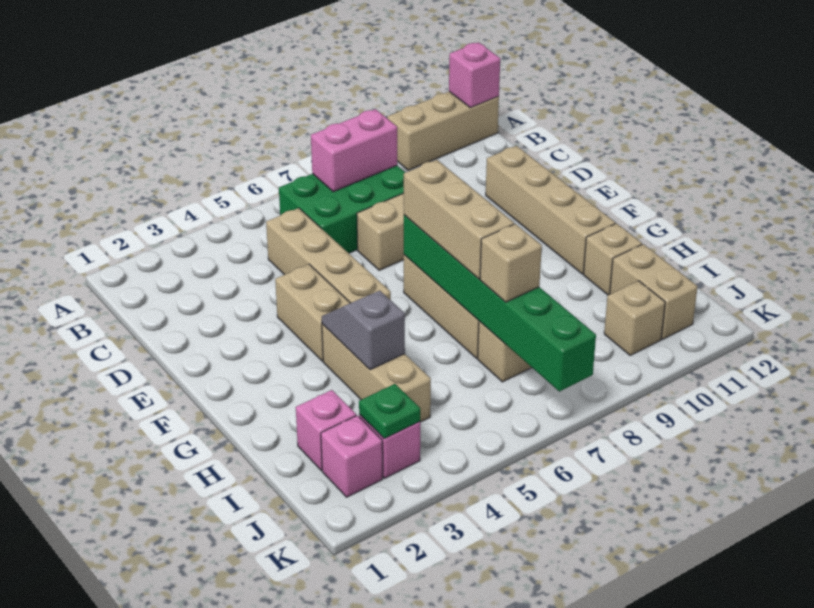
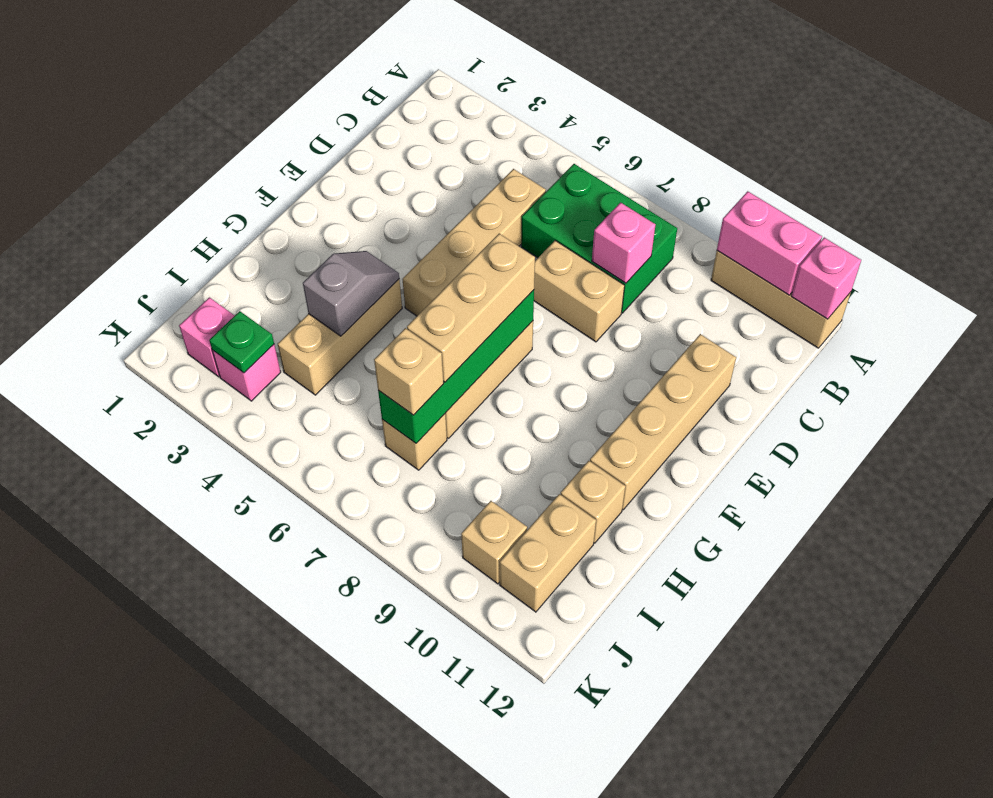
pink brick B7:B8 level 2 -> pink brick A10:A11 level 2
tan brick E4:F4 level 1 -> none
green brick F7:K7 level 2 -> green brick F7:I7 level 2
pink brick I2 level 1 -> pink brick C8 level 2

